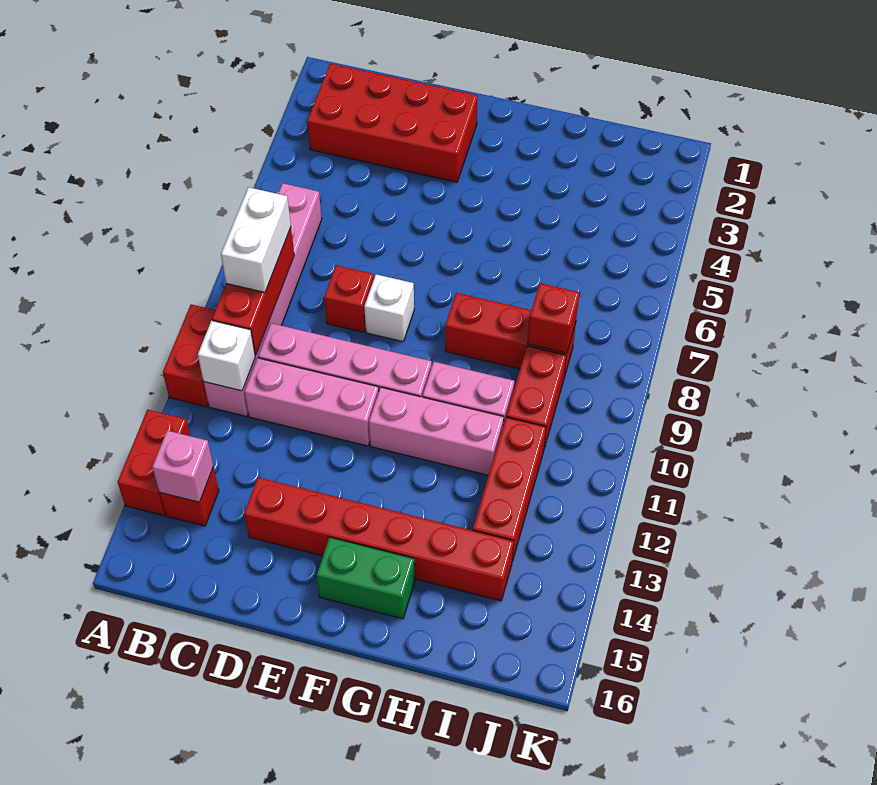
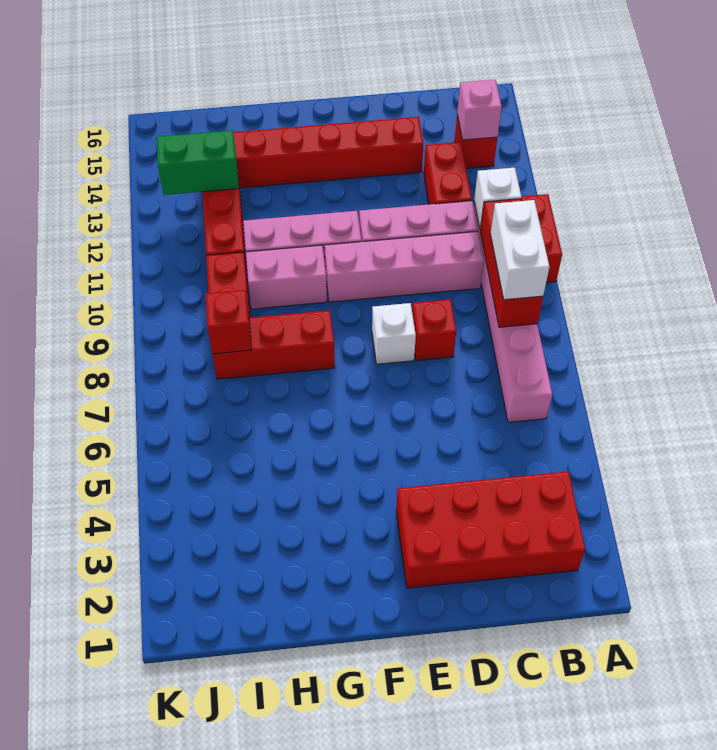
red brick A13:A14 level 1 -> red brick C12:C13 level 1
green brick F15:G15 level 1 -> green brick I13:J13 level 2

